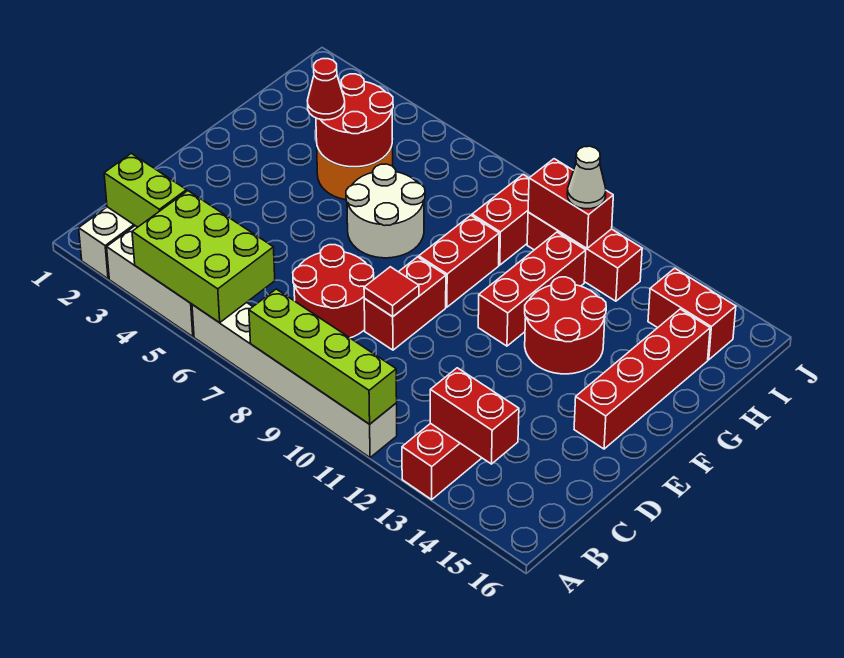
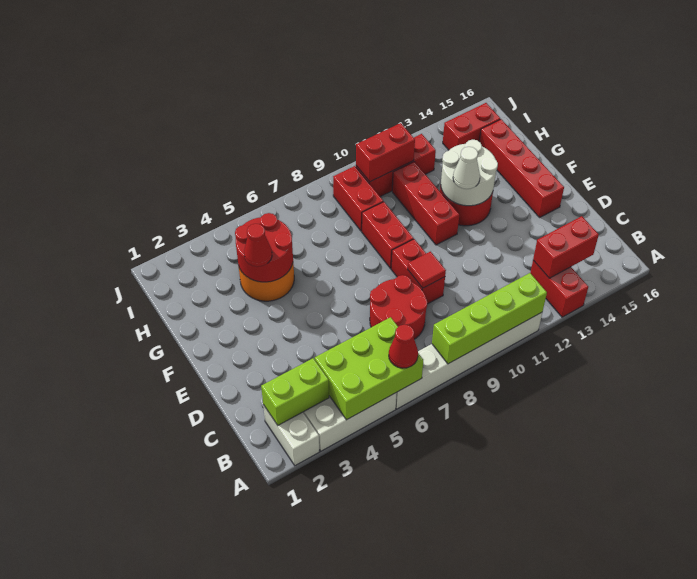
none -> red cone A6 level 3
white round brick F6:G7 level 1 -> white round brick F12:G13 level 2
white cone I11 level 3 -> white cone F12 level 3

